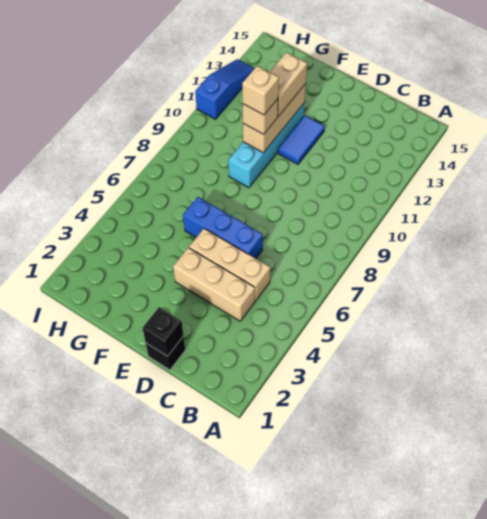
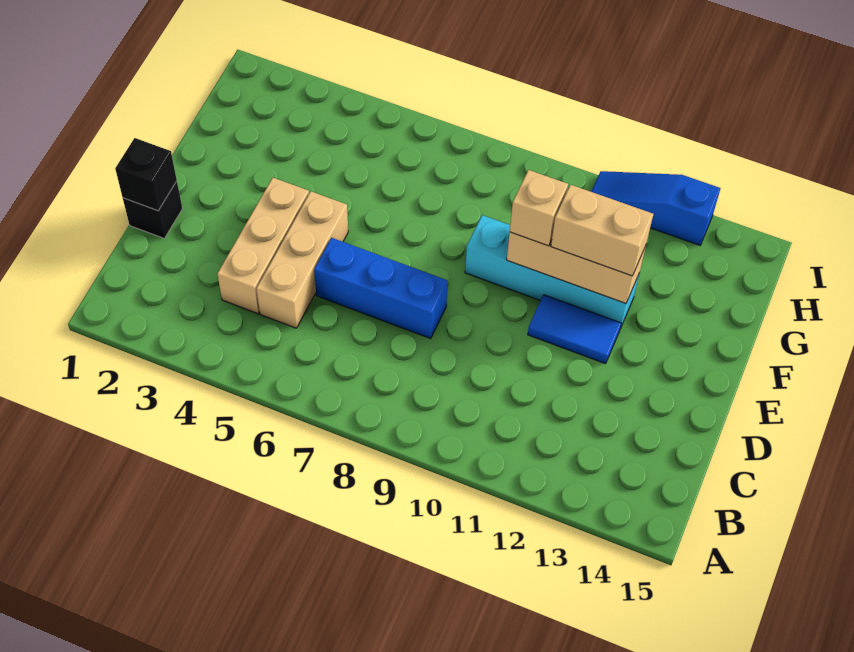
blue brick D6:F6 level 1 -> blue brick D6:D8 level 1
tan brick F10 level 4 -> none
blue slope I11:I13 level 1 top 11 -> blue slope I11:I13 level 1 top 13

